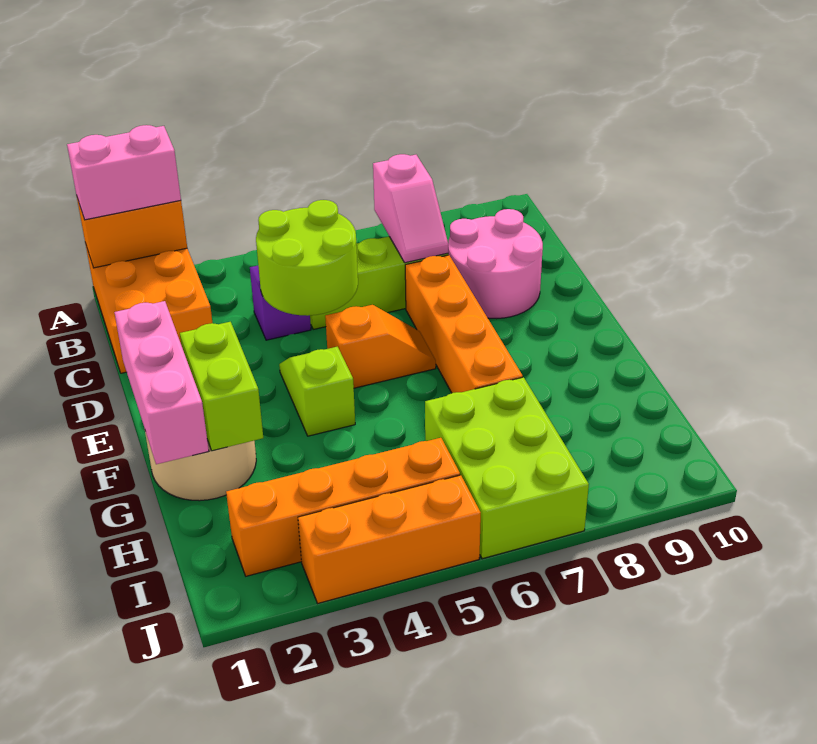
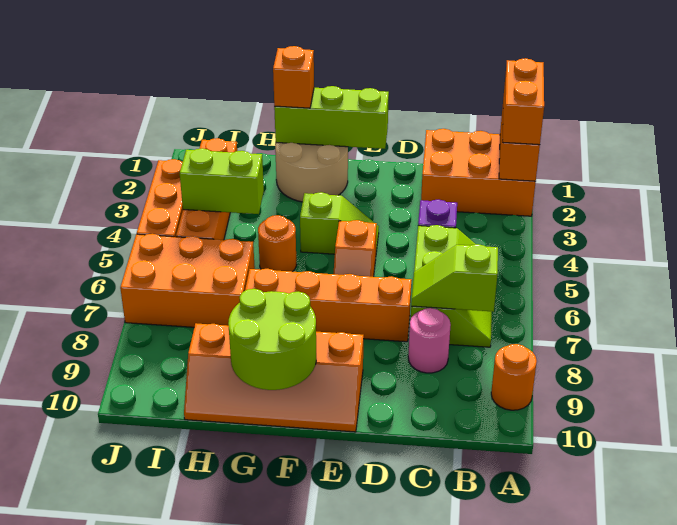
pink brick A1:A2 level 3 -> orange brick A1:A2 level 3
none -> orange round brick A9 level 1
pink slope B7:C7 level 2 top B -> lime slope B7:C7 level 2 top B
lime round brick C4:D5 level 2 -> lime round brick F9:G10 level 2
pink round brick C8:D9 level 1 -> pink round brick C8 level 1
pink brick E1:G1 level 2 -> lime brick E1:G1 level 2
none -> orange slope E9:H10 level 1 top 9
lime brick F2:G2 level 2 -> lime brick H4:I4 level 2
none -> orange brick G1 level 3
none -> orange round brick G5 level 1
lime brick H6:J7 level 1 -> orange brick H6:J7 level 1

